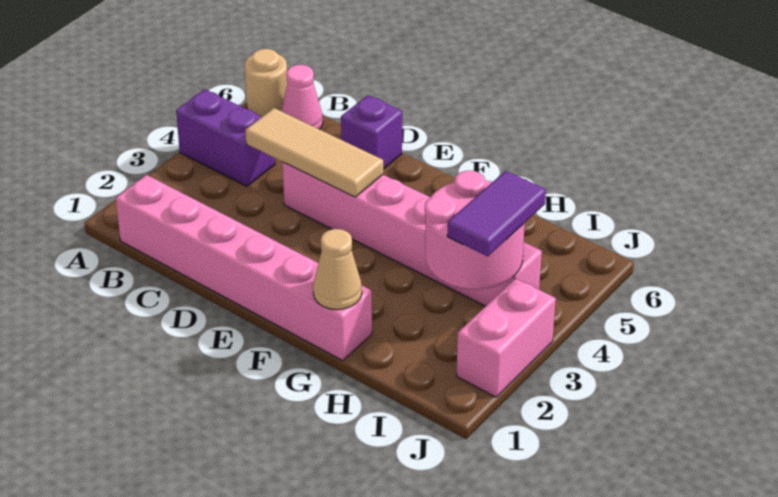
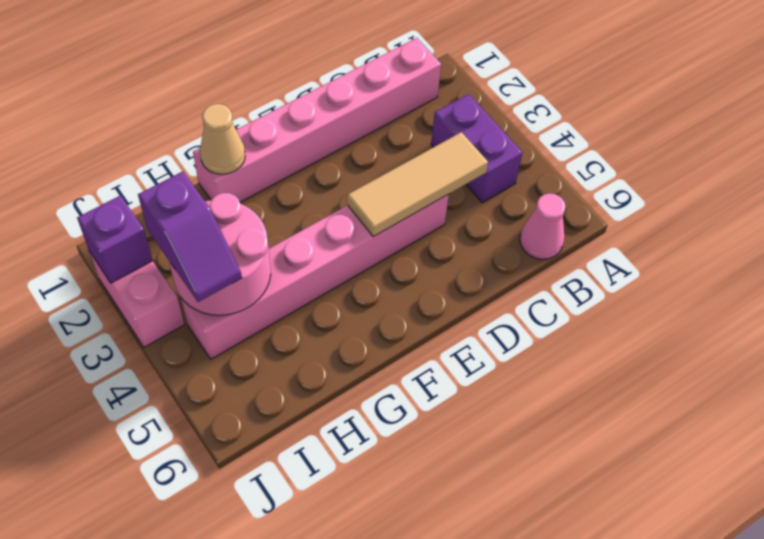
purple brick A4:B4 level 1 -> purple brick B3:B4 level 1
tan round brick A6 level 1 -> none
purple brick D6 level 1 -> purple brick J2 level 2
purple tile I3:I4 level 3 -> purple slope I3:I4 level 3 top 3

